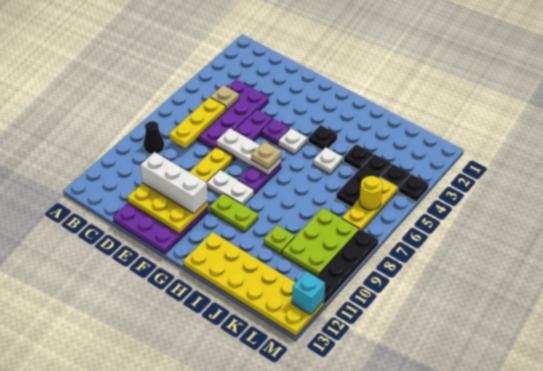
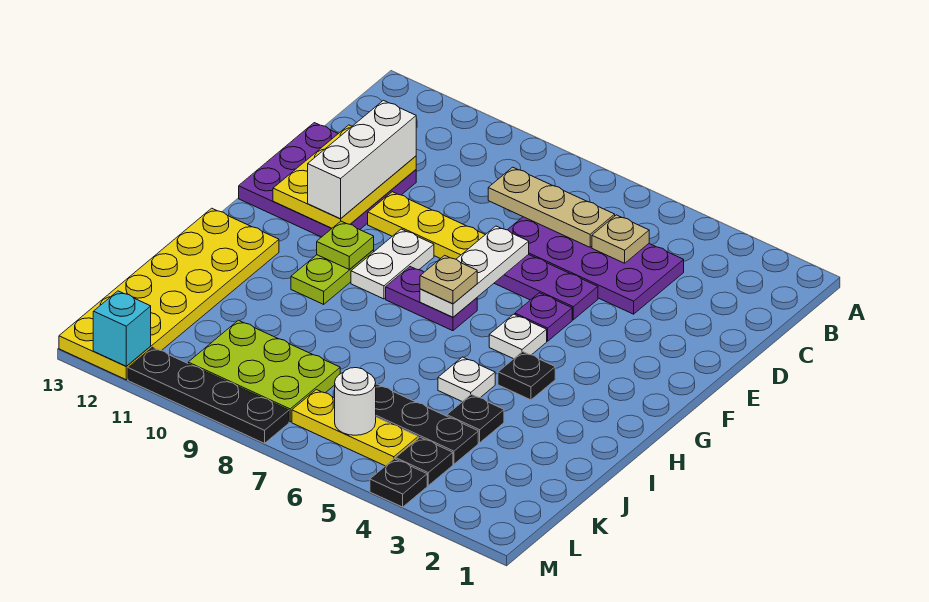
black cone B9 level 1 -> none
yellow plate C6:C8 level 2 -> tan plate C6:C8 level 2
lime plate J10 level 1 -> lime plate G10 level 2
yellow round brick L6 level 2 -> white round brick L6 level 2

